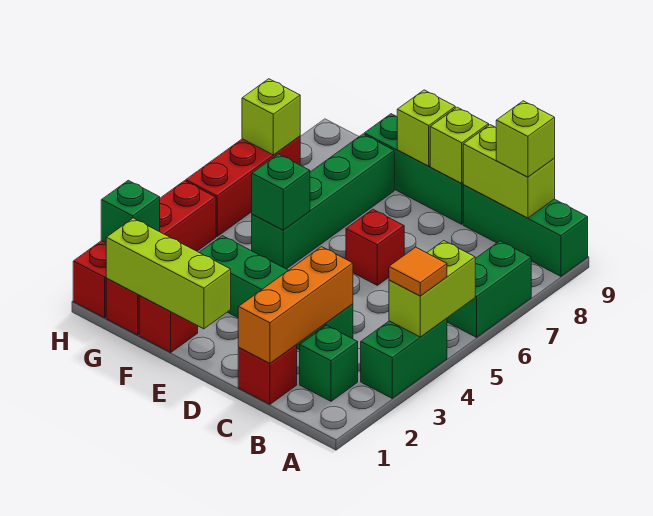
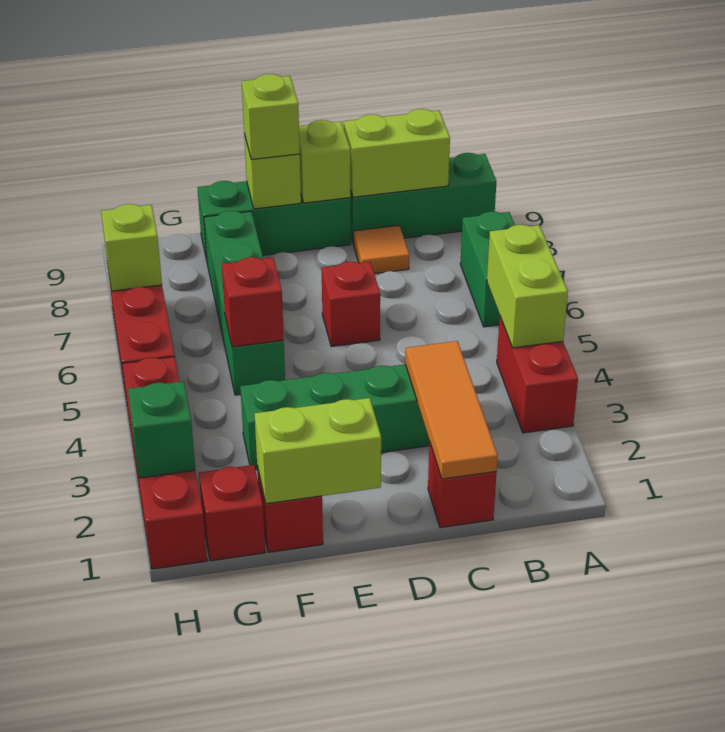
green brick A3:A4 level 1 -> red brick A3:A4 level 1
orange tile A4 level 3 -> orange tile C8 level 1
green brick B2 level 1 -> none
lime brick B9 level 3 -> lime brick E9 level 3
orange brick C1:C3 level 2 -> orange tile C1:C3 level 2
lime brick E1:G1 level 2 -> lime brick E1:F1 level 2
green brick F5 level 2 -> red brick F5 level 2

